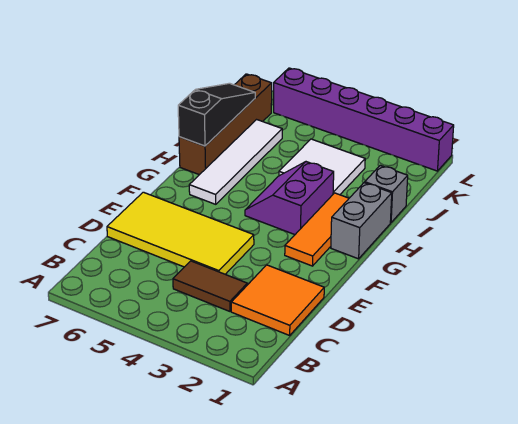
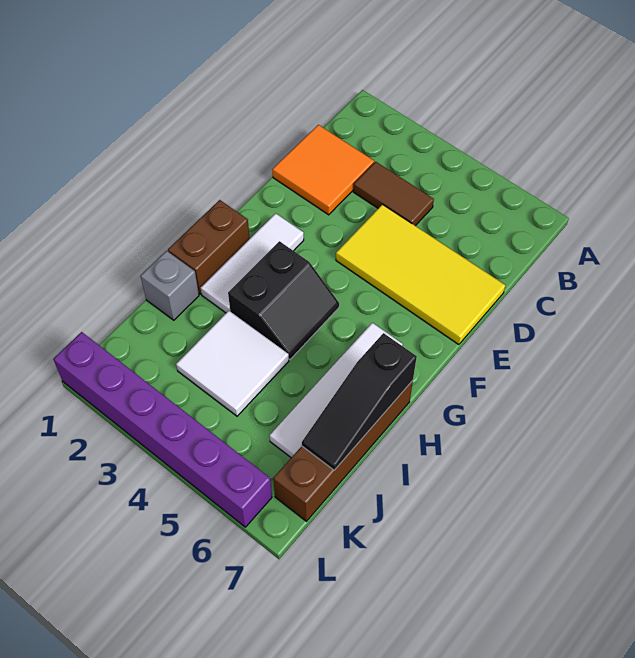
orange tile F2:H2 level 1 -> white tile F2:H2 level 1
grey brick G1:H1 level 1 -> brown brick G1:H1 level 1
purple slope G3:H4 level 1 top 3 -> black slope G3:H4 level 1 top 3

